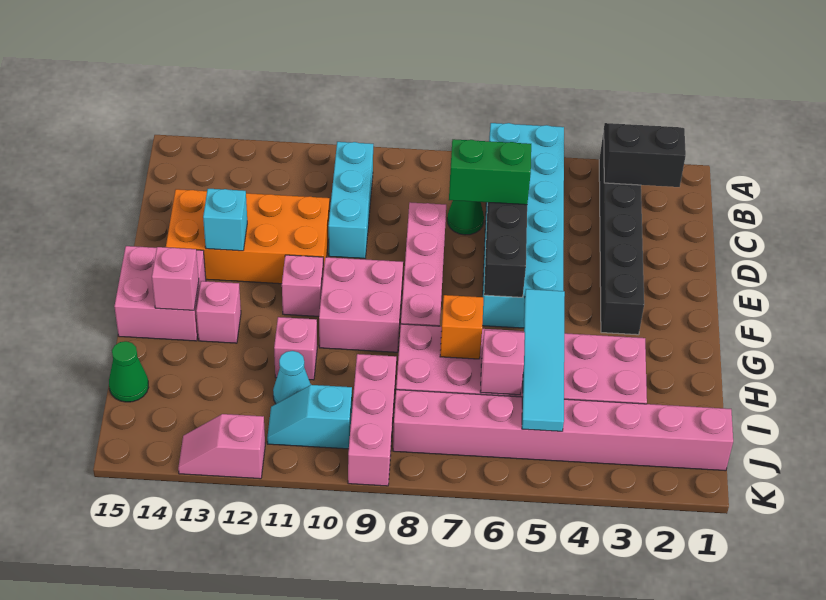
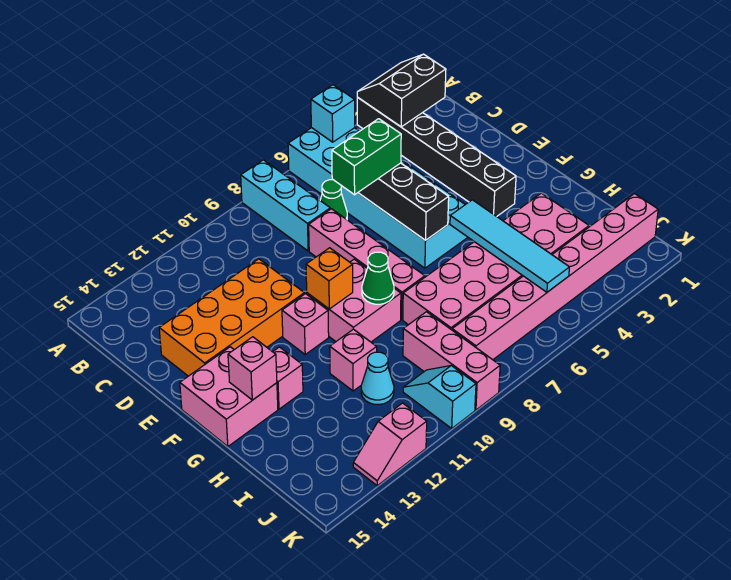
cyan brick B10:D10 level 1 -> cyan brick A8:C8 level 1
cyan brick E13 level 2 -> cyan brick A5 level 2
orange brick H7 level 2 -> orange brick F10 level 2
pink brick I6 level 2 -> none
green cone I15 level 1 -> green cone G9 level 2
cyan slope J10:J11 level 1 top 10 -> cyan slope J10:K10 level 1 top K

